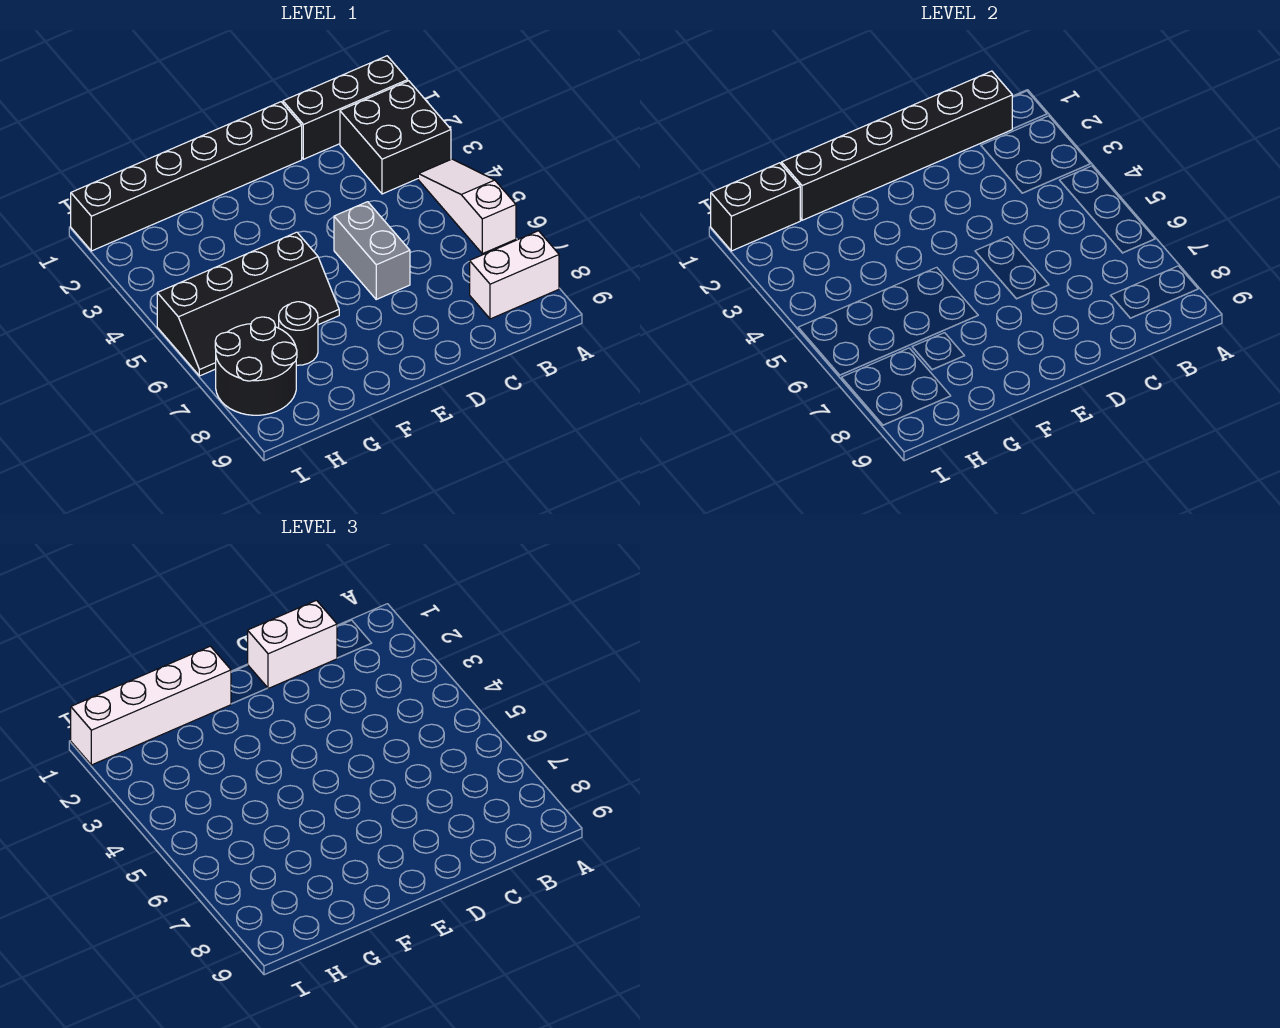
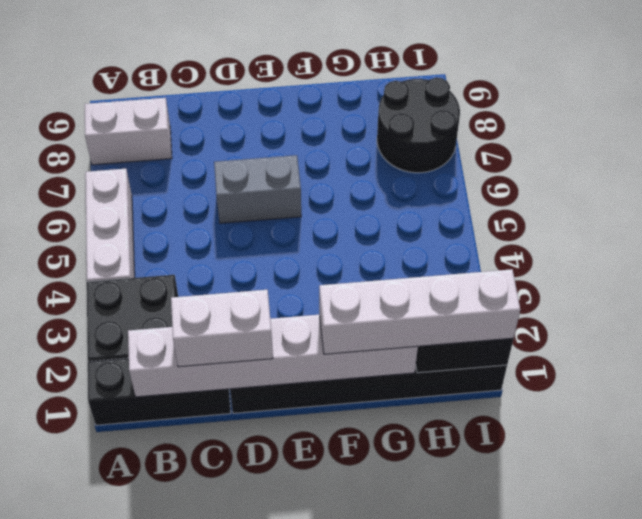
white slope A4:A6 level 1 top 6 -> white brick A4:A6 level 1
black brick B1:G1 level 2 -> white brick B1:G1 level 2
grey brick D5:D6 level 1 -> grey brick D6:E6 level 1
black slope F5:I6 level 1 top 5 -> none
black round brick G7 level 1 -> none

